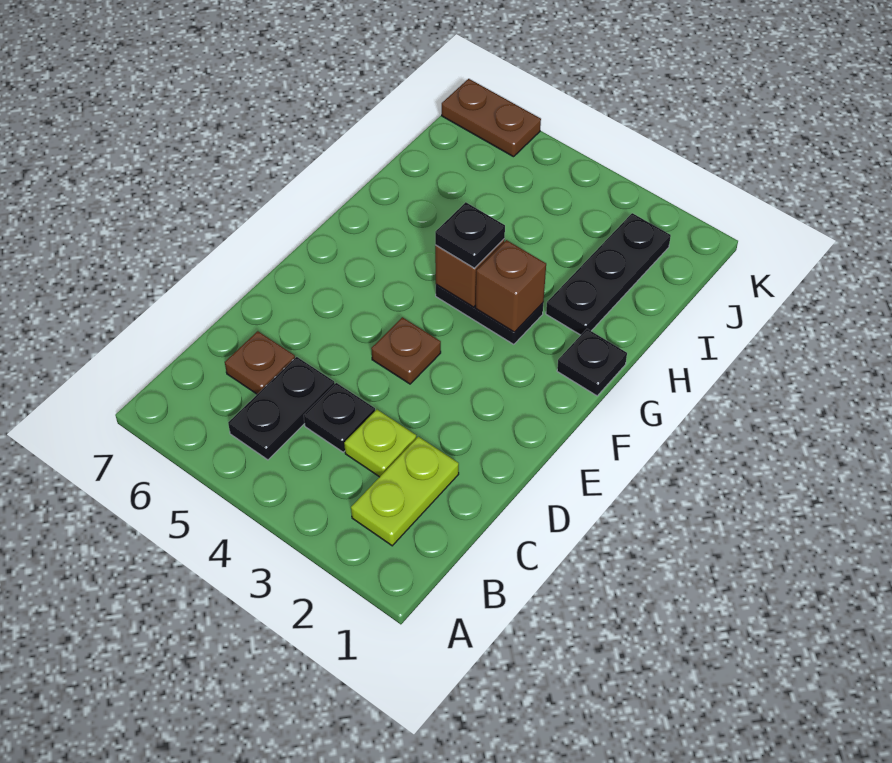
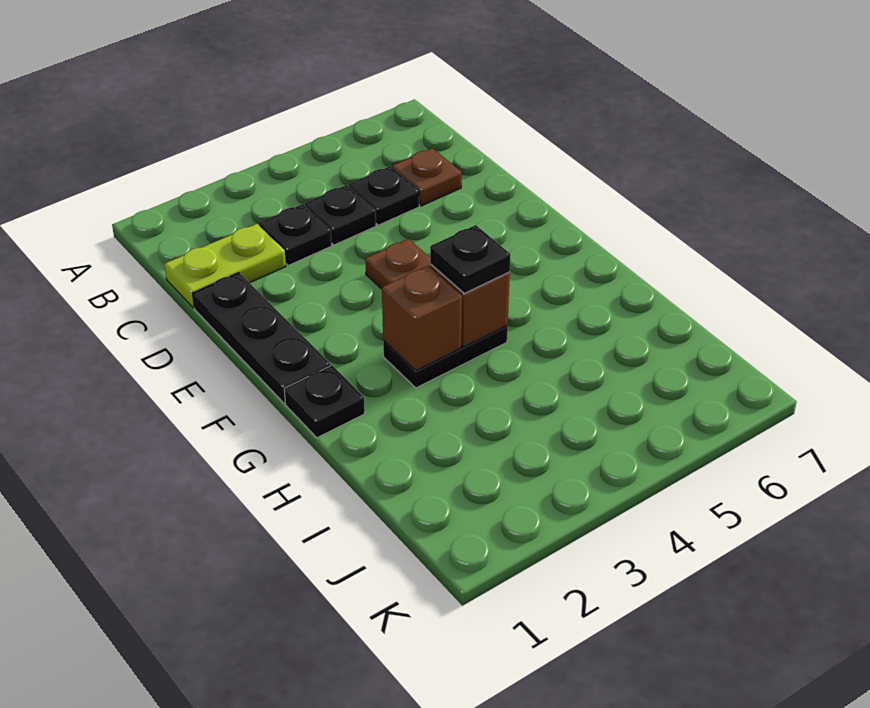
lime plate B2:C2 level 1 -> lime plate C1:C2 level 1
black plate B5:C5 level 1 -> black plate C5 level 1
lime plate C3 level 1 -> black plate C3 level 1
black plate H2:J2 level 1 -> black plate D1:F1 level 1
brown plate K6:K7 level 1 -> none

